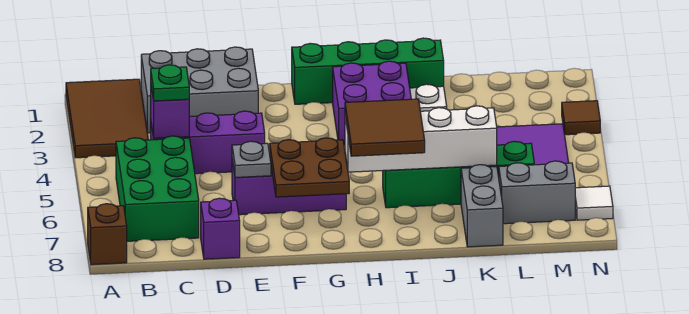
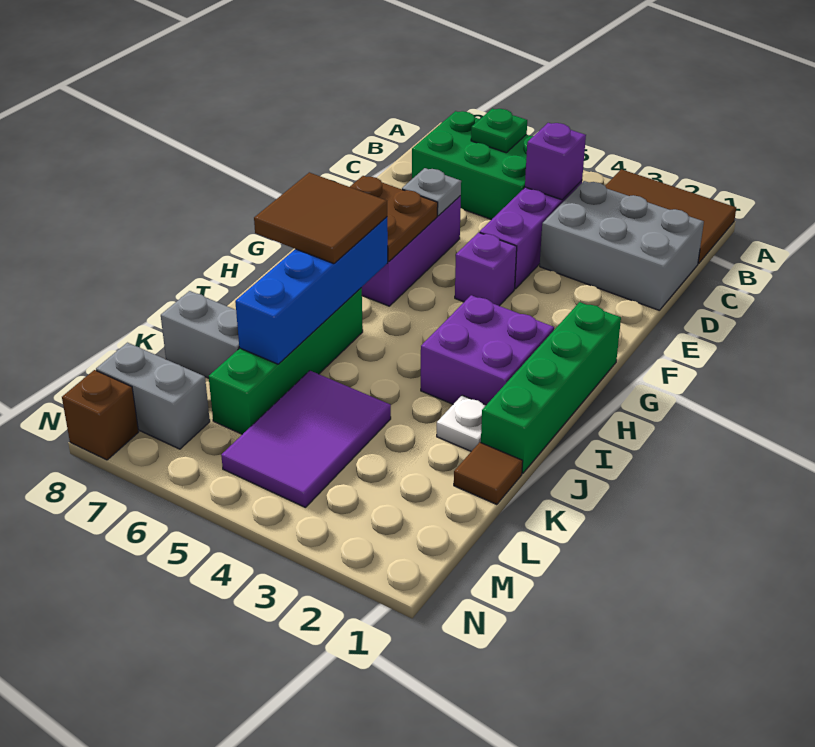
brown brick A8 level 1 -> brown brick N8 level 1
grey brick C1:E2 level 1 -> grey brick C1:D3 level 1
green plate C4 level 3 -> green plate B6 level 2
purple brick D8 level 1 -> purple brick F4 level 1
white brick H6:K6 level 2 -> blue brick H6:K6 level 2
grey brick L7:M7 level 1 -> grey brick M7:M8 level 1
brown tile N3 level 1 -> brown tile K1 level 1
white tile N7 level 1 -> none

